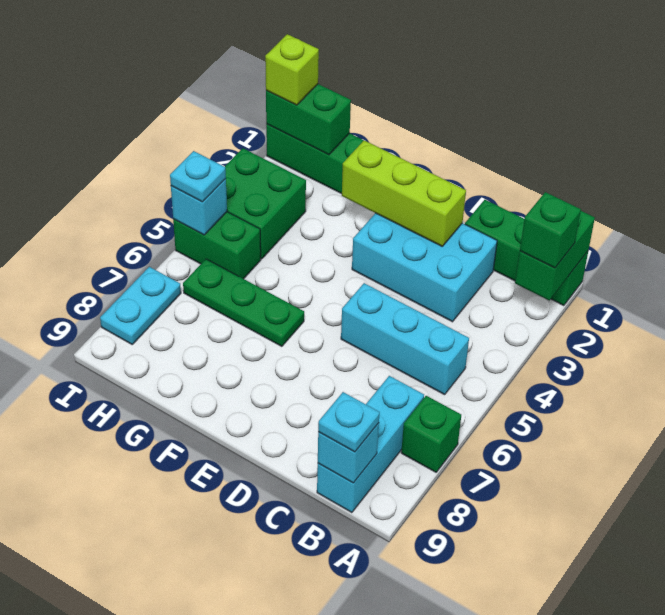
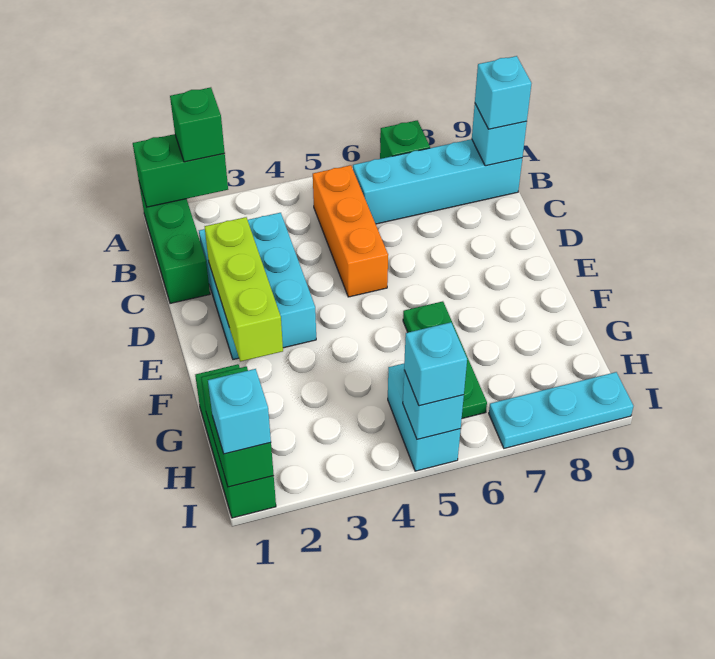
cyan brick B5:D5 level 1 -> orange brick B5:D5 level 1
cyan brick B7:B9 level 1 -> cyan brick B6:B9 level 1
cyan plate B9 level 3 -> cyan brick B9 level 3
green brick H3:I4 level 1 -> none
green brick H5:I5 level 1 -> cyan brick H5:I5 level 1
lime brick I1 level 3 -> cyan brick I1 level 3
cyan plate I5 level 3 -> cyan brick I5 level 3
cyan plate I7:I8 level 1 -> cyan plate I7:I9 level 1

